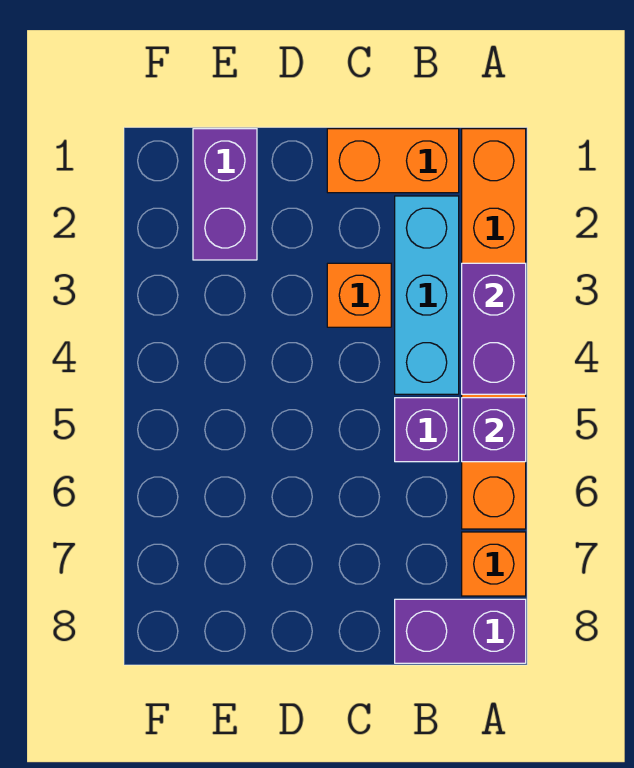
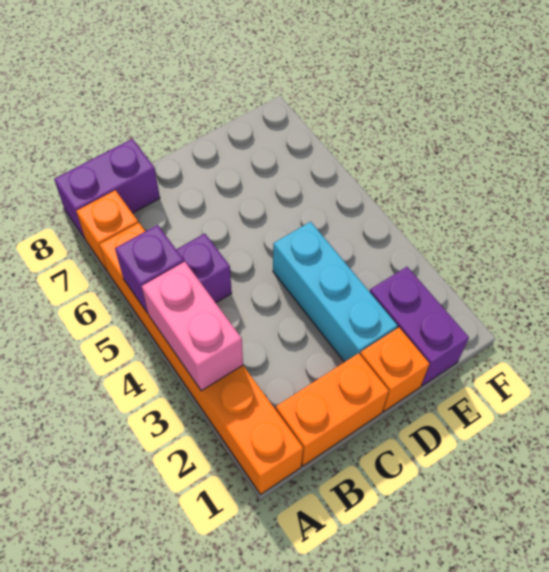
purple brick A3:A4 level 2 -> pink brick A3:A4 level 2
cyan brick B2:B4 level 1 -> cyan brick D2:D4 level 1
orange brick C3 level 1 -> orange brick D1 level 1

